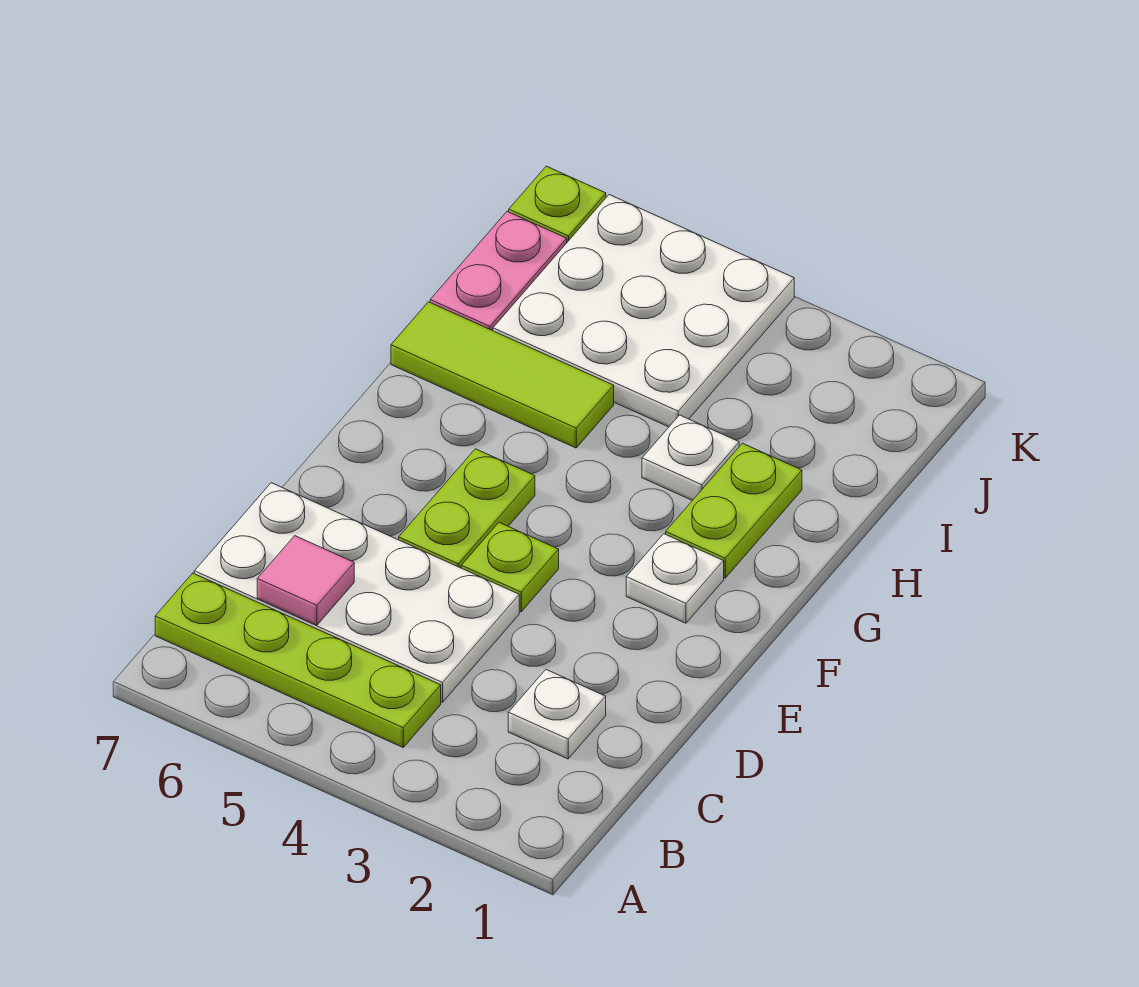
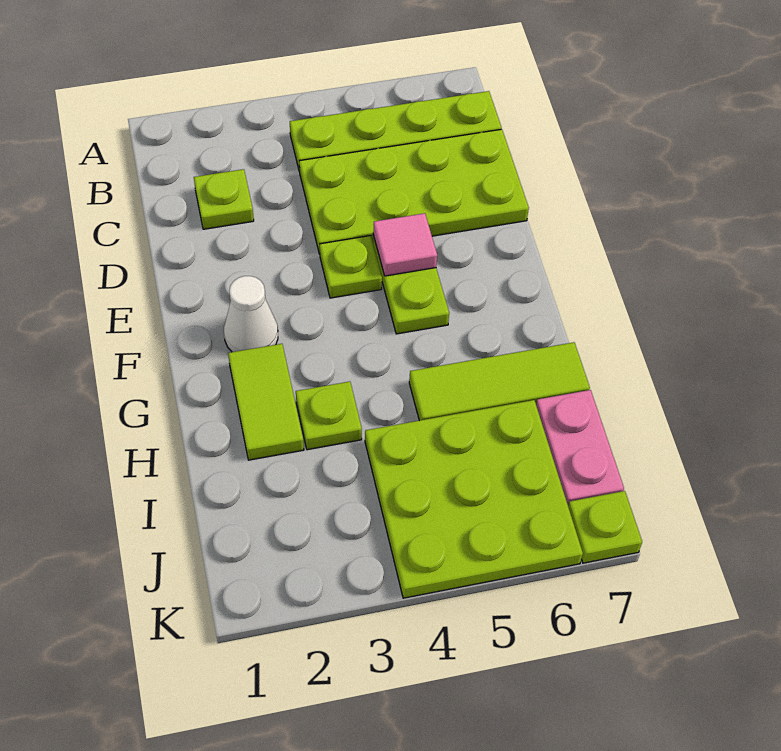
white plate C2 level 1 -> lime plate C2 level 1
white plate C4:D7 level 1 -> lime plate C4:D7 level 1
pink tile C6 level 2 -> pink tile E5 level 2
white plate F2 level 1 -> white cone F2 level 1
lime plate G2:H2 level 1 -> lime tile G2:H2 level 1
white plate H3 level 1 -> lime plate H3 level 1
white plate I4:K6 level 1 -> lime plate I4:K6 level 1

